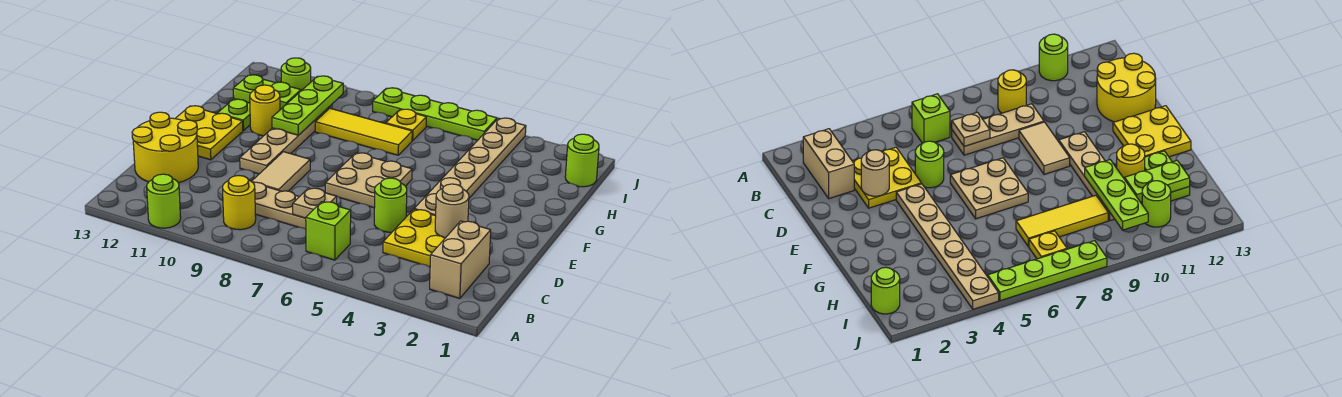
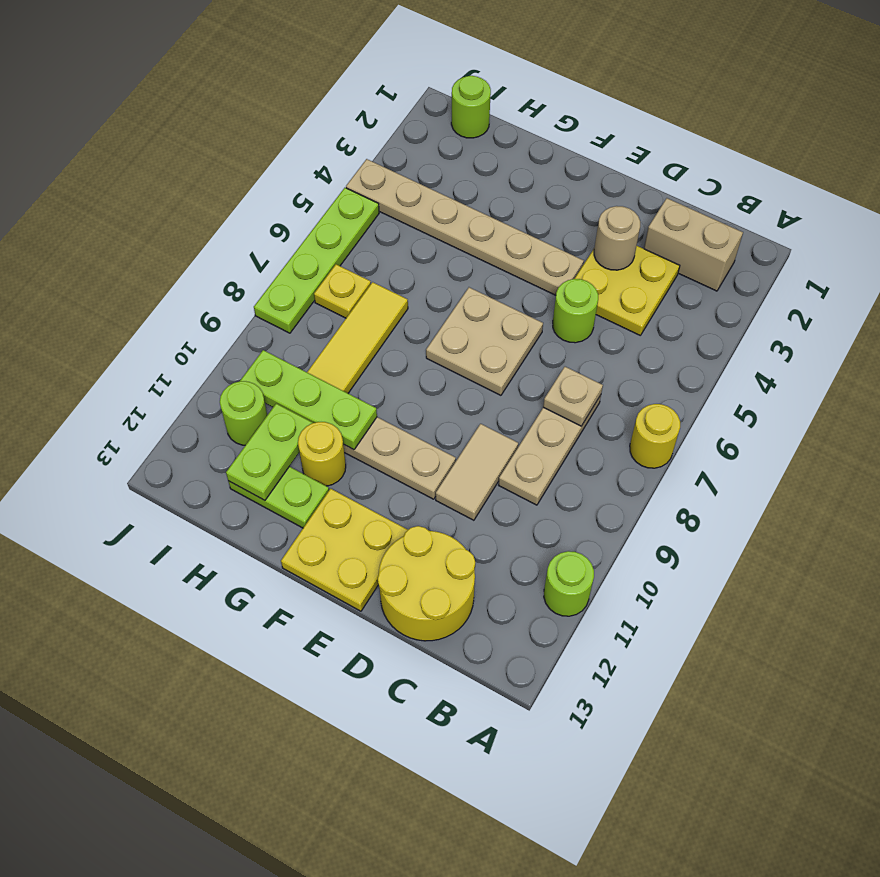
lime brick B6 level 1 -> none
yellow round brick B9 level 1 -> yellow round brick A7 level 1
tan tile D9:E9 level 1 -> tan tile D9:D10 level 1

